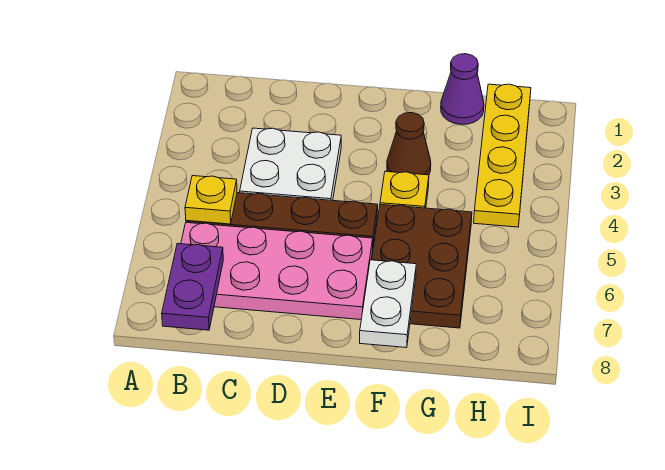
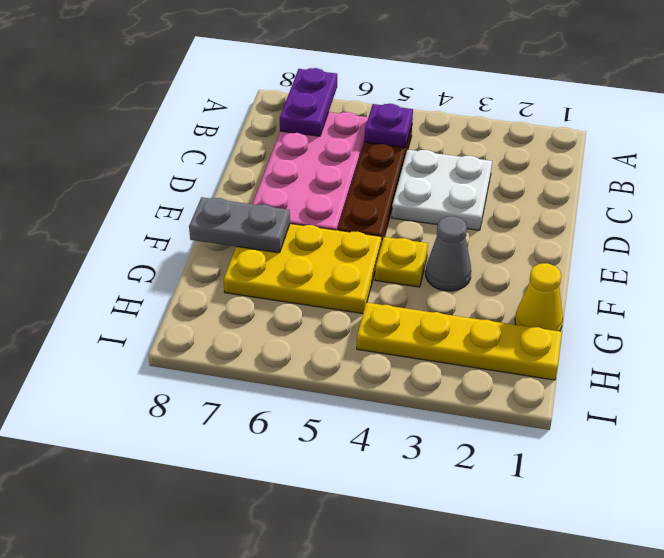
yellow plate B5 level 2 -> purple plate B5 level 2
purple plate B7:B8 level 2 -> purple plate A7:B7 level 2
brown cone F3 level 1 -> grey cone F3 level 1
brown plate F5:G7 level 1 -> yellow plate F5:G7 level 1
white plate F7:F8 level 2 -> grey plate F7:F8 level 2
purple cone G1 level 1 -> yellow cone G1 level 1

